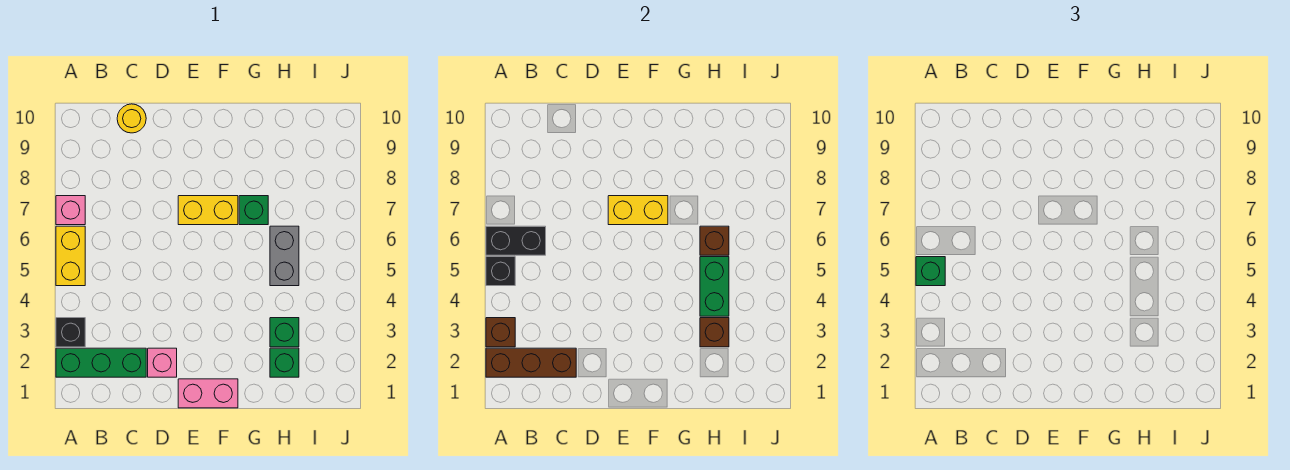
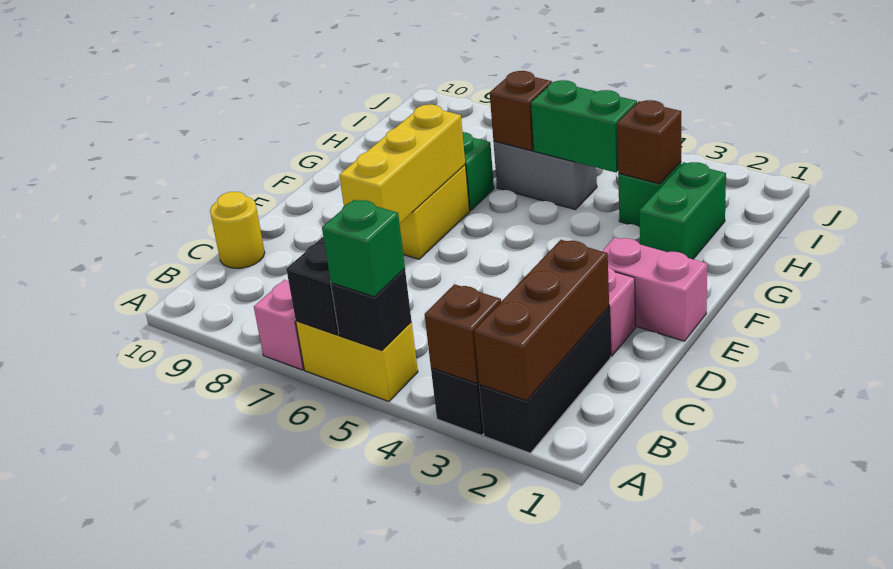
green brick A2:C2 level 1 -> black brick A2:C2 level 1
pink brick E1:F1 level 1 -> pink brick E1:E2 level 1
yellow brick E7:F7 level 2 -> yellow brick D7:F7 level 2
green brick H2 level 1 -> green brick G2:H2 level 1

